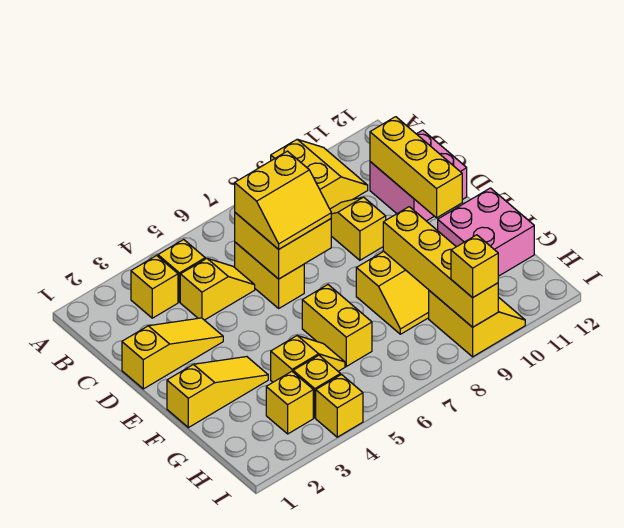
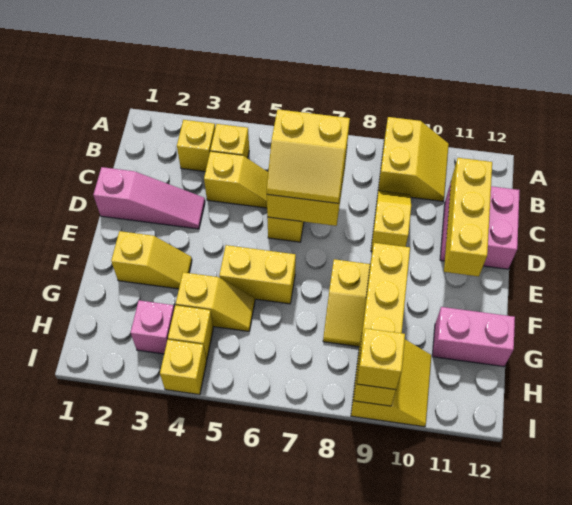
yellow slope D1:D3 level 1 top 1 -> pink slope D1:D3 level 1 top 1
yellow slope F1:F3 level 1 top 1 -> yellow slope F2:F3 level 1 top 2
yellow brick F6:G6 level 1 -> yellow brick F5:F6 level 1
pink brick F11:G12 level 1 -> pink brick G11:G12 level 1
yellow brick H3 level 1 -> pink brick H3 level 1

